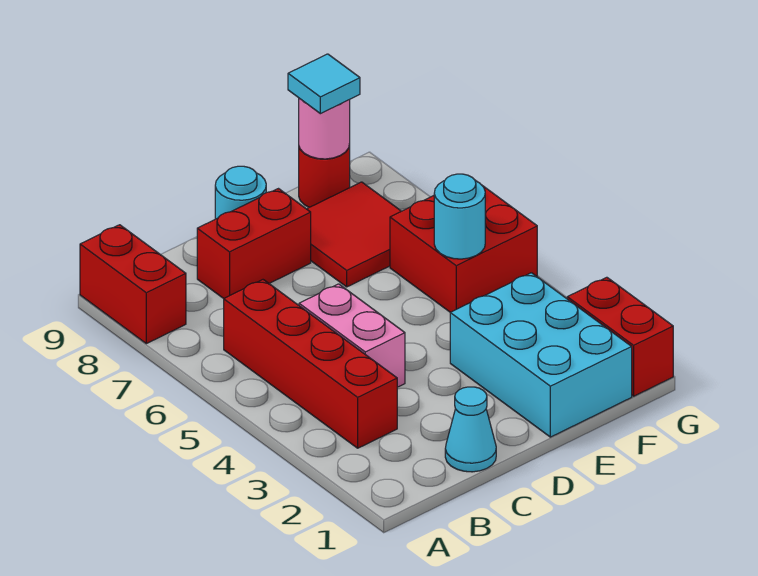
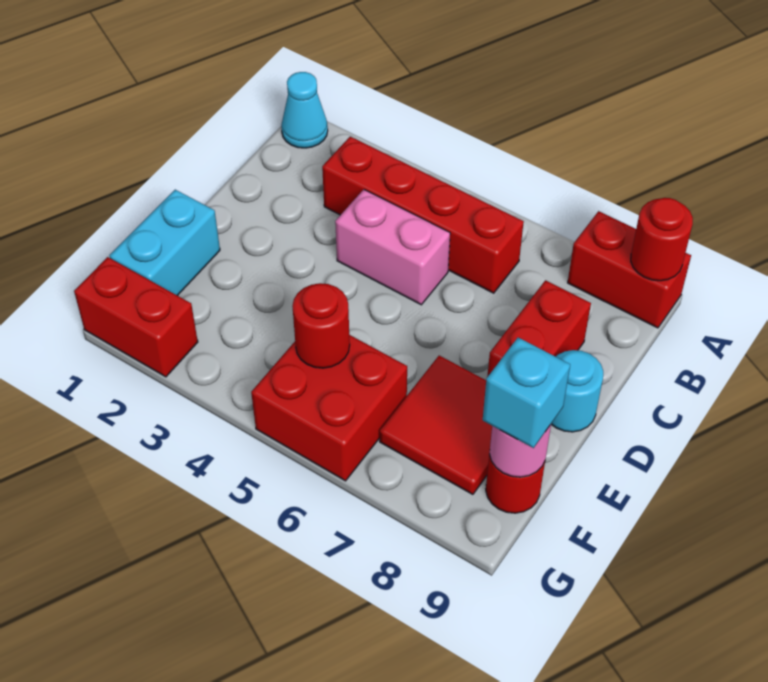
none -> red round brick A9 level 2
cyan cone C1 level 1 -> cyan cone A1 level 1
cyan brick E1:F3 level 1 -> cyan brick E1:F1 level 1
cyan round brick F5 level 2 -> red round brick F5 level 2
cyan tile F9 level 3 -> cyan brick F9 level 3

